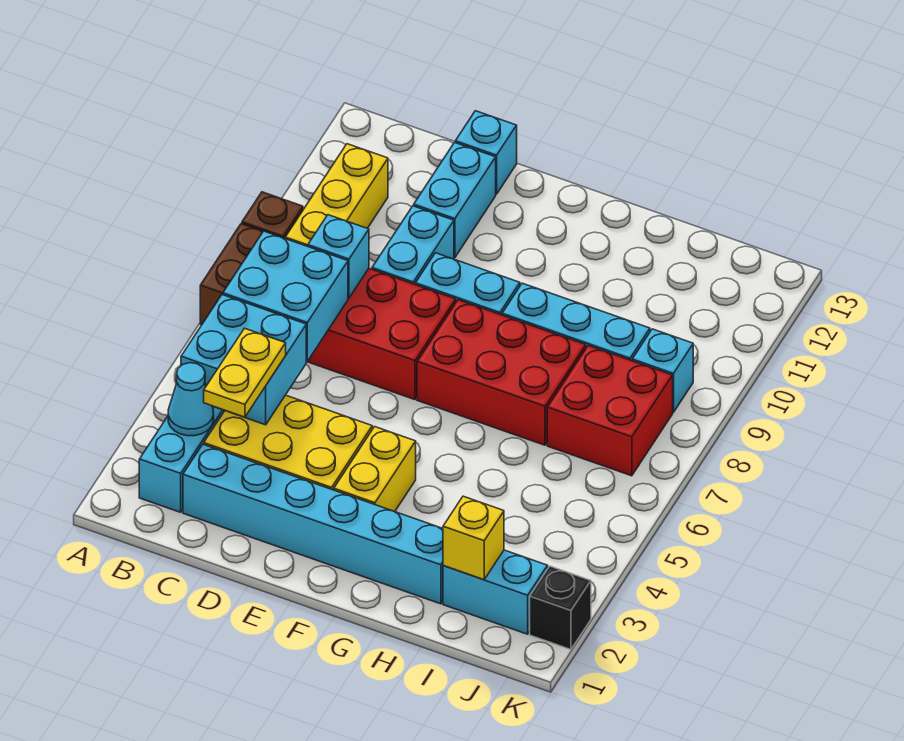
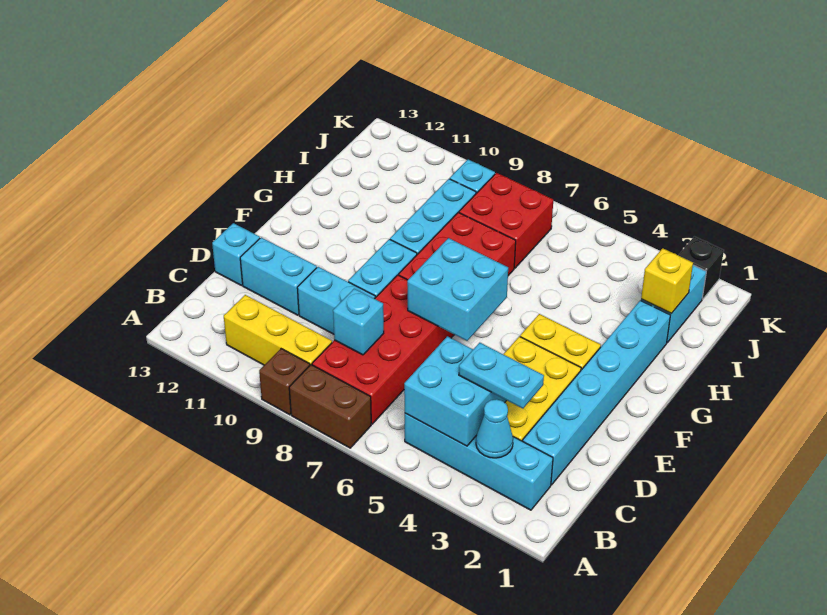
cyan brick B6:C7 level 2 -> cyan brick E6:F7 level 2
yellow plate C3:C4 level 3 -> cyan plate C3:C4 level 3

